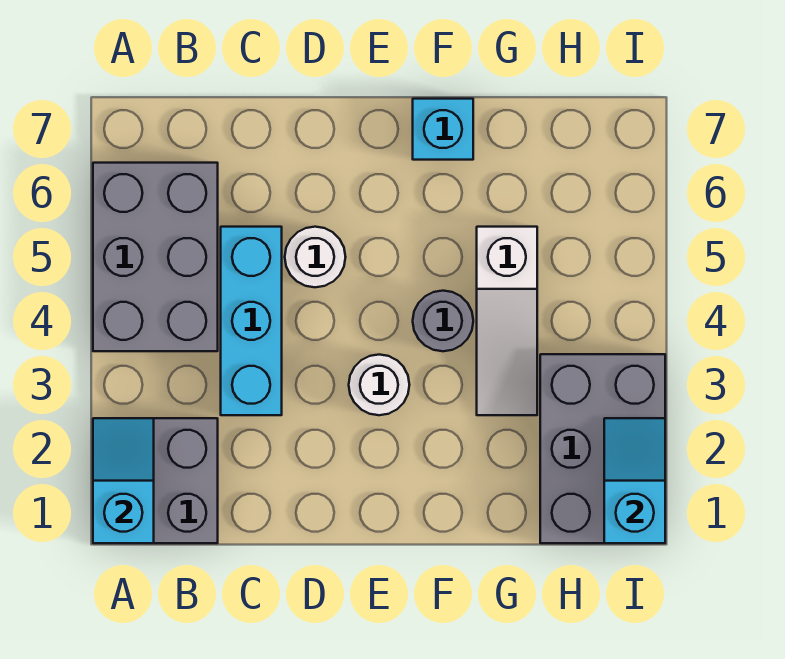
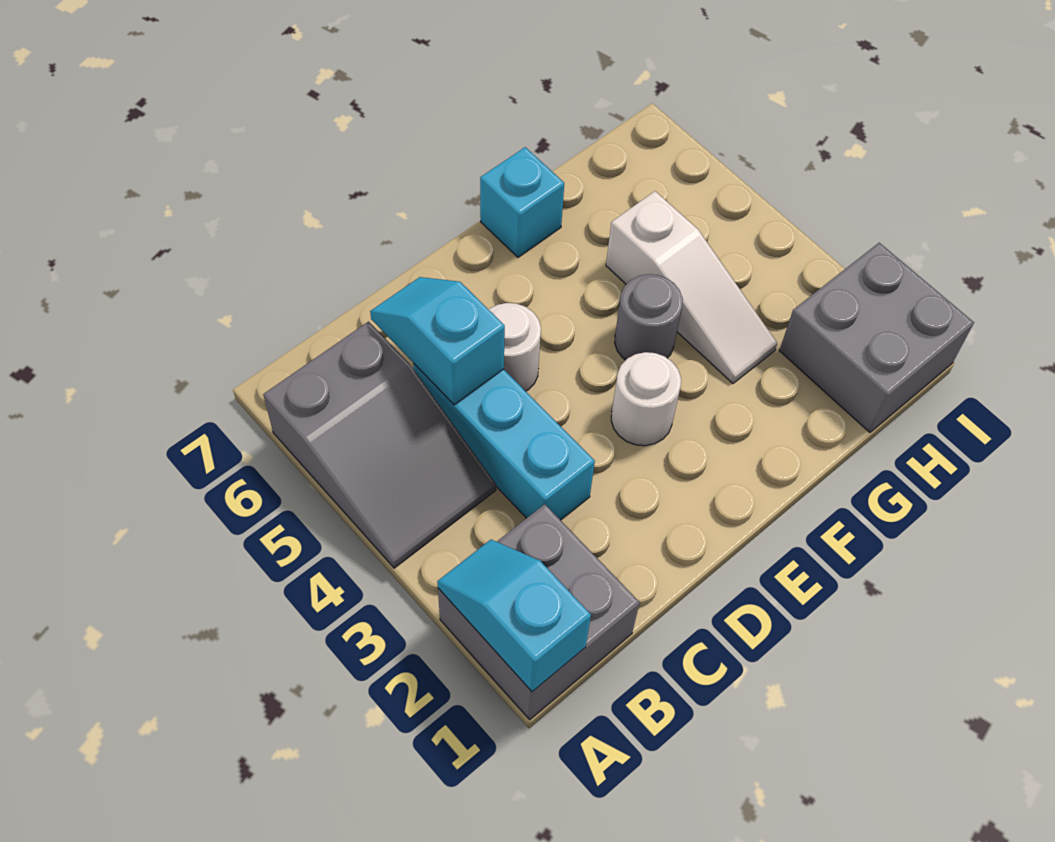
grey brick A4:B6 level 1 -> grey slope A4:B6 level 1 top 6
grey brick H1:I3 level 1 -> grey brick H1:I2 level 1
cyan slope I1:I2 level 2 top 1 -> cyan slope C5:C6 level 2 top 5

